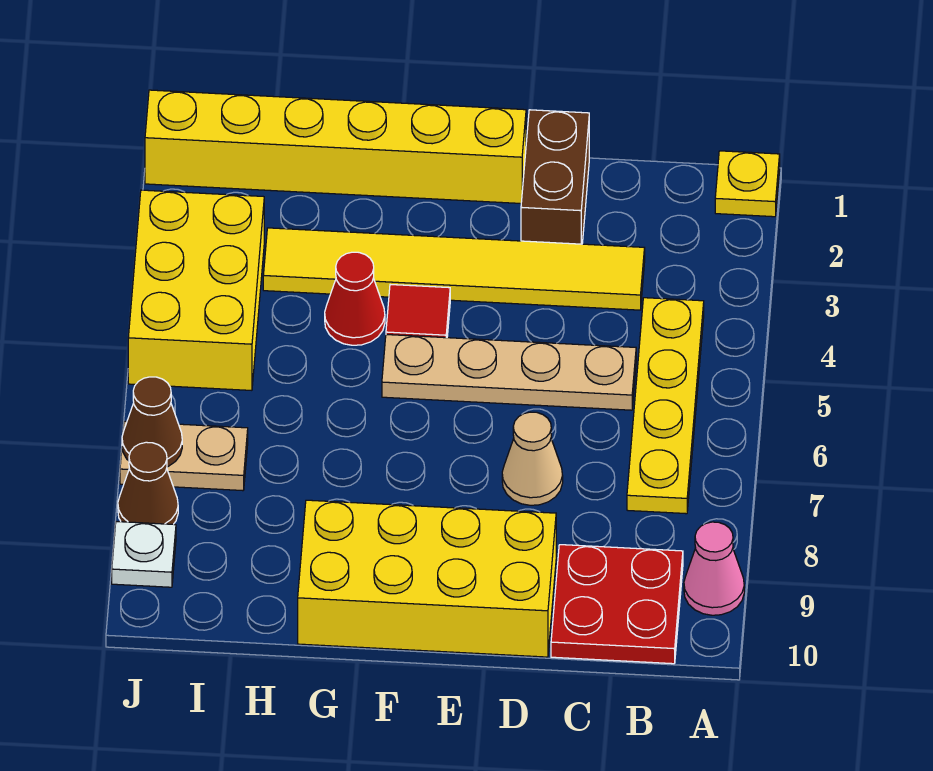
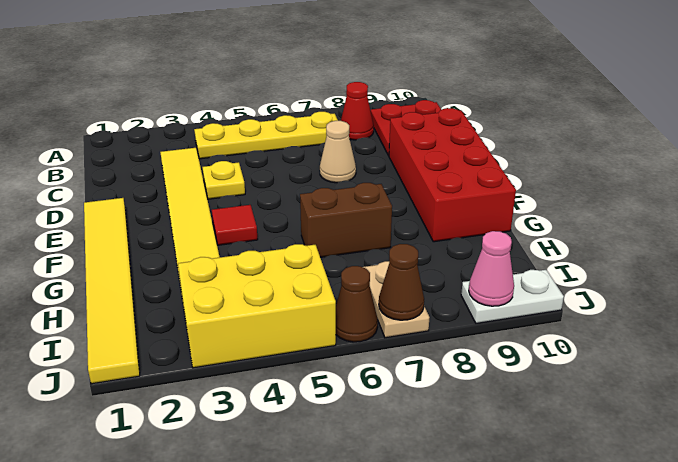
yellow plate A1 level 1 -> yellow plate D4 level 1
pink cone A9 level 1 -> pink cone J9 level 2
tan plate C5:F5 level 1 -> none
brown brick D1:D2 level 1 -> brown brick G6:G7 level 1
yellow brick D9:G10 level 1 -> red brick D9:G10 level 1
yellow brick E1:J1 level 1 -> yellow tile E1:J1 level 1
red cone G4 level 1 -> red cone B8 level 1
brown cone J8 level 1 -> brown cone J6 level 1
white plate J9 level 1 -> white plate J9:J10 level 1

